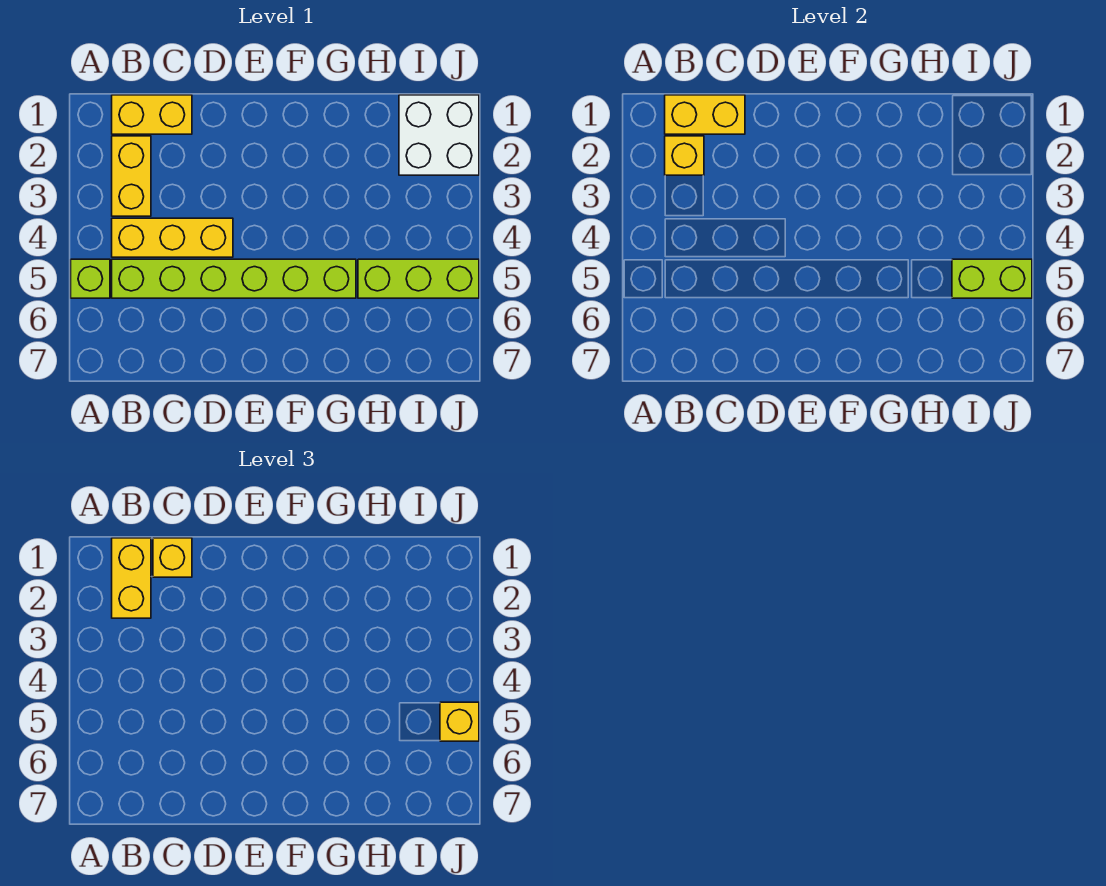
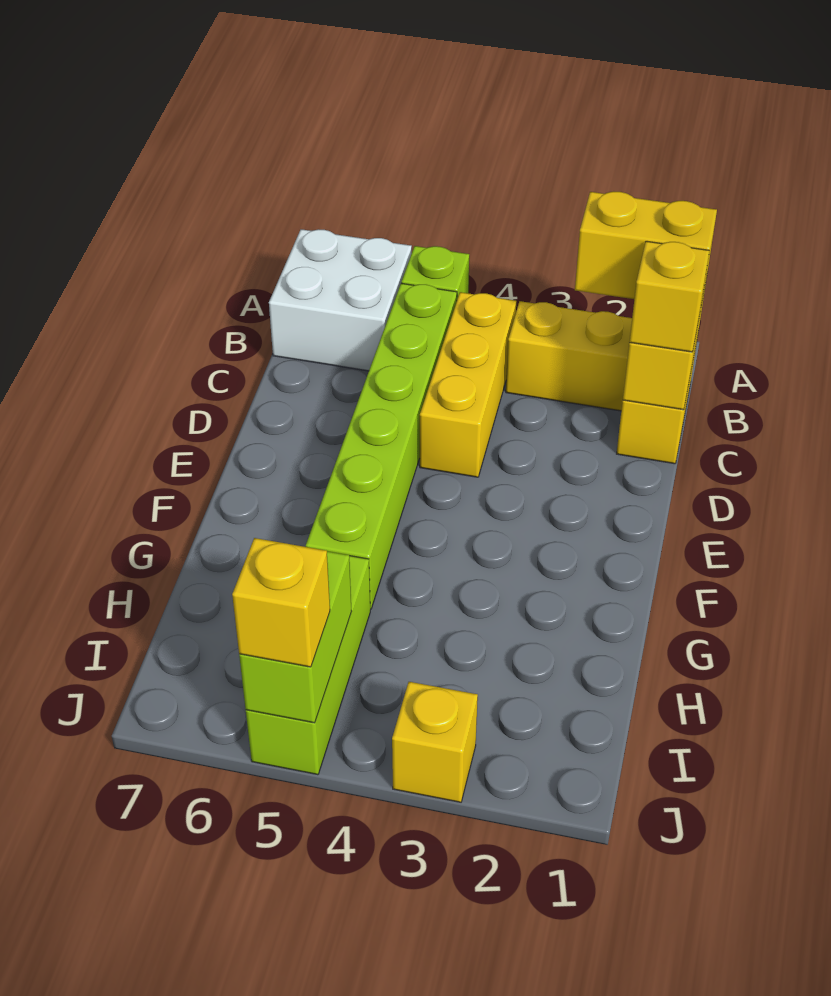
yellow brick B2 level 2 -> yellow brick J3 level 1
white brick I1:J2 level 1 -> white brick A6:B7 level 1

